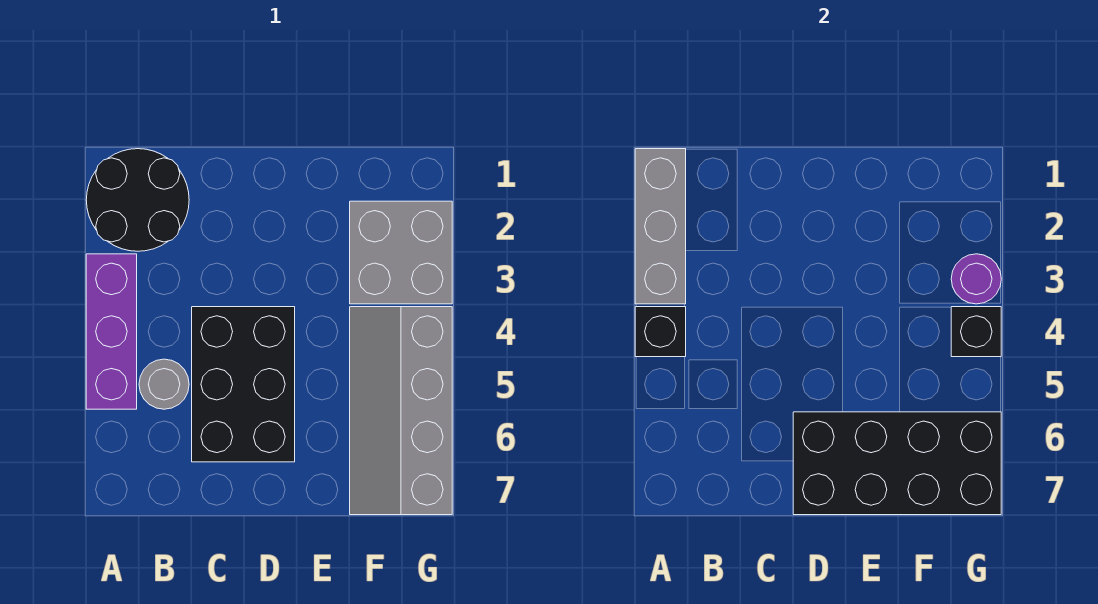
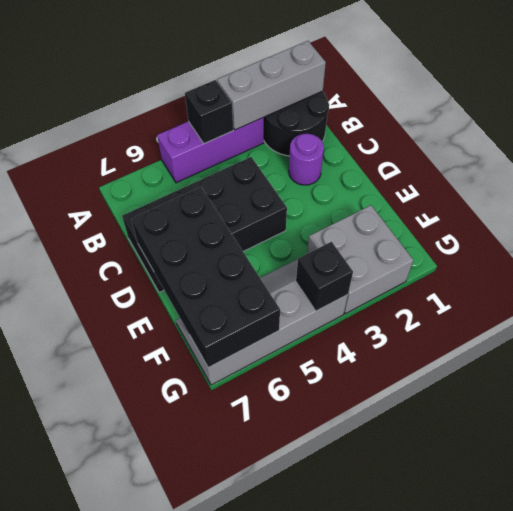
grey round brick B5 level 1 -> none
black brick C4:D6 level 1 -> black brick C4:D7 level 1
purple round brick G3 level 2 -> purple round brick C2 level 1

